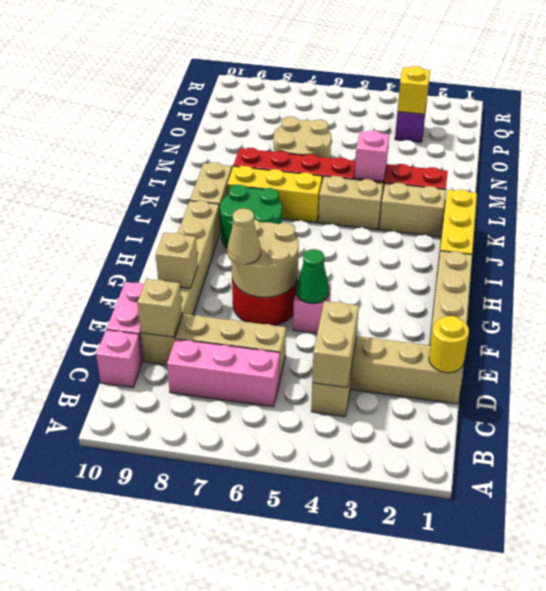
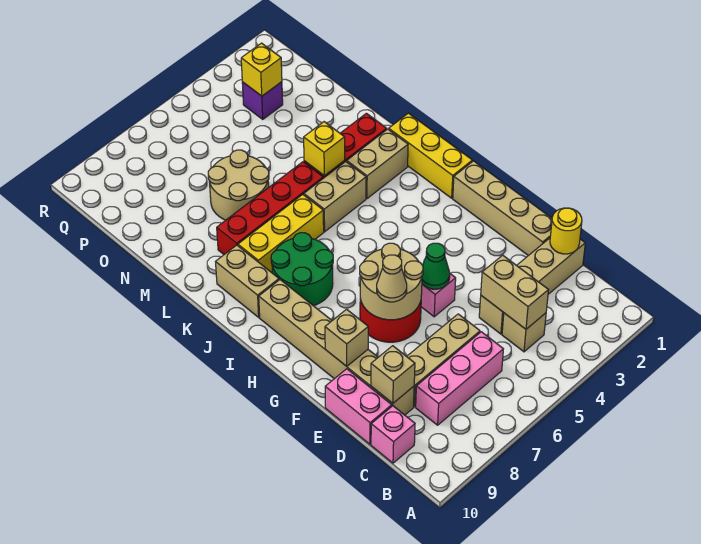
pink brick L4 level 2 -> yellow brick L4 level 2

